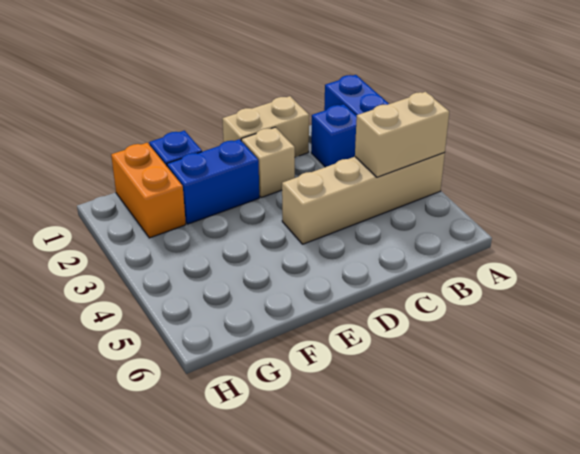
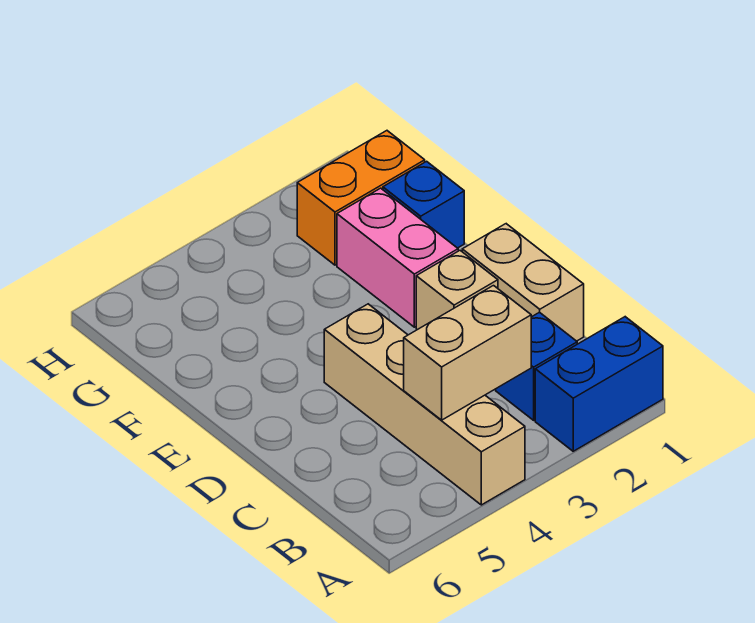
tan brick A4:B4 level 2 -> tan brick B3:B4 level 2
blue brick E2:F2 level 1 -> pink brick E2:F2 level 1

